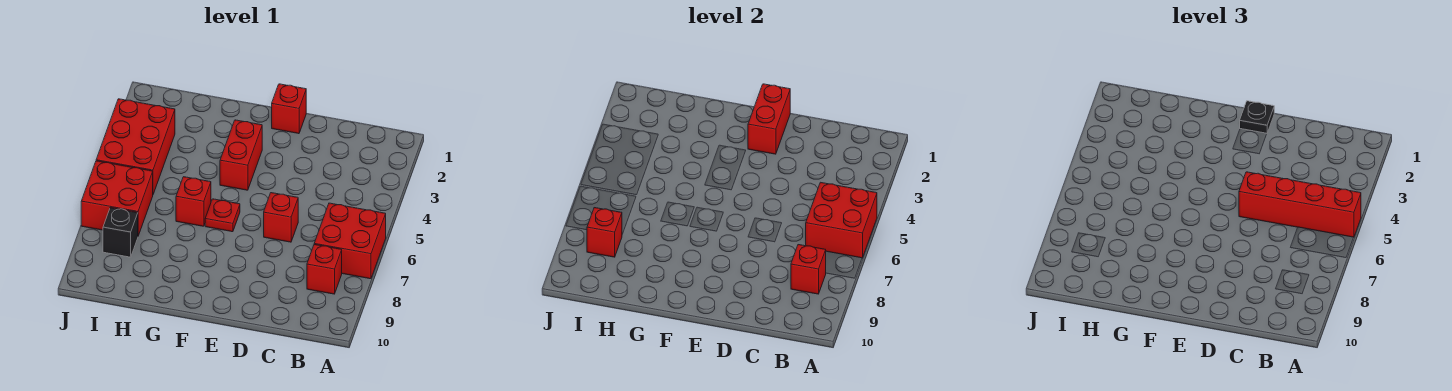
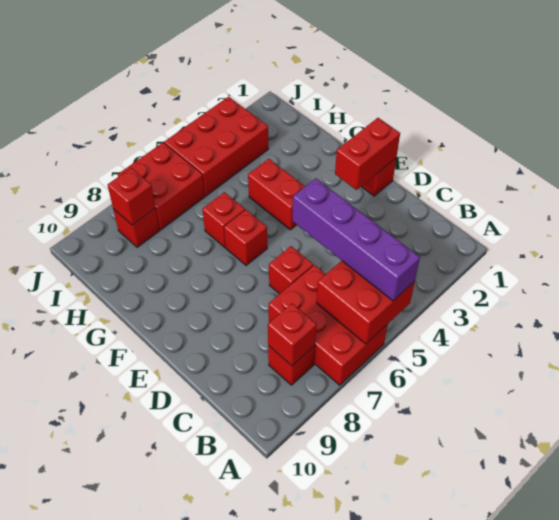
red brick A5:D5 level 3 -> purple brick A5:D5 level 3
red brick A6:B7 level 1 -> red brick A6:C7 level 1
black plate E1 level 3 -> none
red brick F3:F4 level 1 -> red brick F4:G4 level 1
red plate F6 level 1 -> red brick F6 level 1
black brick I8 level 1 -> red brick I8 level 1

